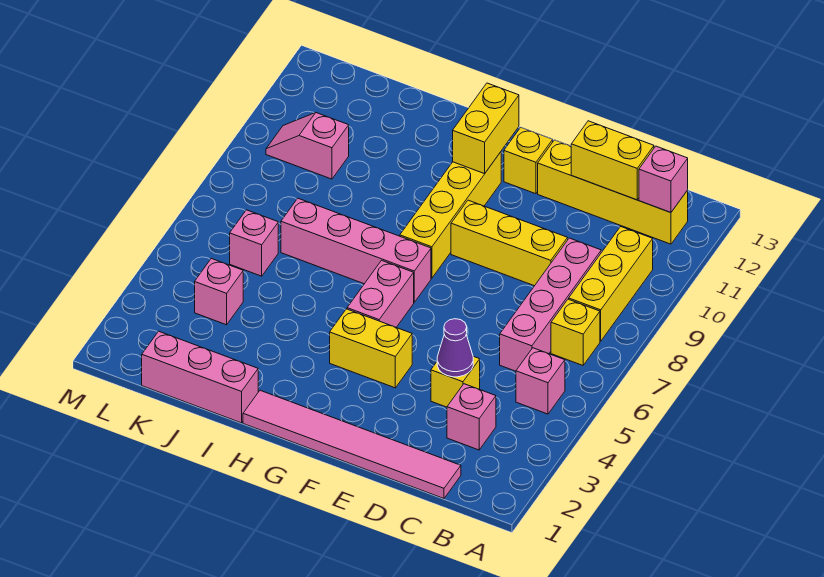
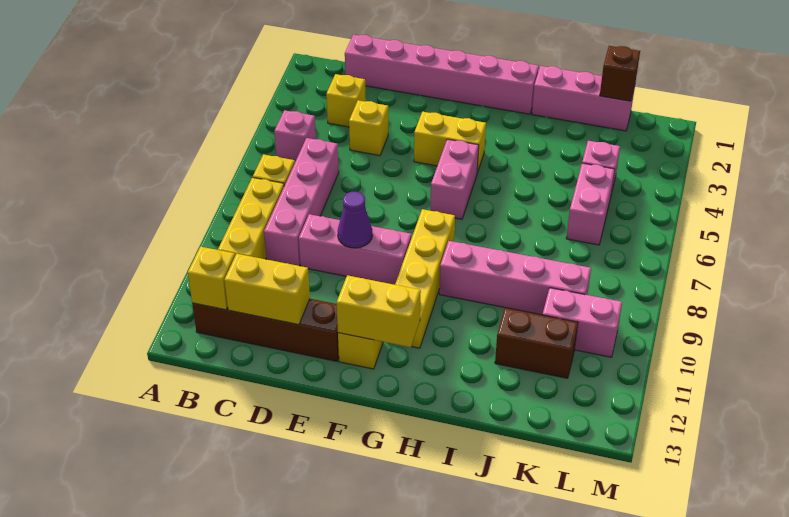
yellow brick B12:E12 level 1 -> brown brick B12:E12 level 1
pink brick B12 level 2 -> yellow brick B12 level 2
pink tile C1:H1 level 1 -> pink brick C1:H1 level 1
pink brick C3 level 1 -> yellow brick C3 level 1
purple cone D4 level 2 -> purple cone E9 level 2
yellow brick D9:F9 level 1 -> pink brick D9:F9 level 1
pink brick G7:J7 level 1 -> pink brick H9:K9 level 1
yellow brick G11:G12 level 2 -> yellow brick F12:G12 level 2
none -> brown brick J11:K11 level 1
none -> brown brick K1 level 2
pink brick K6 level 1 -> pink brick K5:K6 level 1
pink slope K10:L10 level 1 top K -> pink brick K10:L10 level 1

